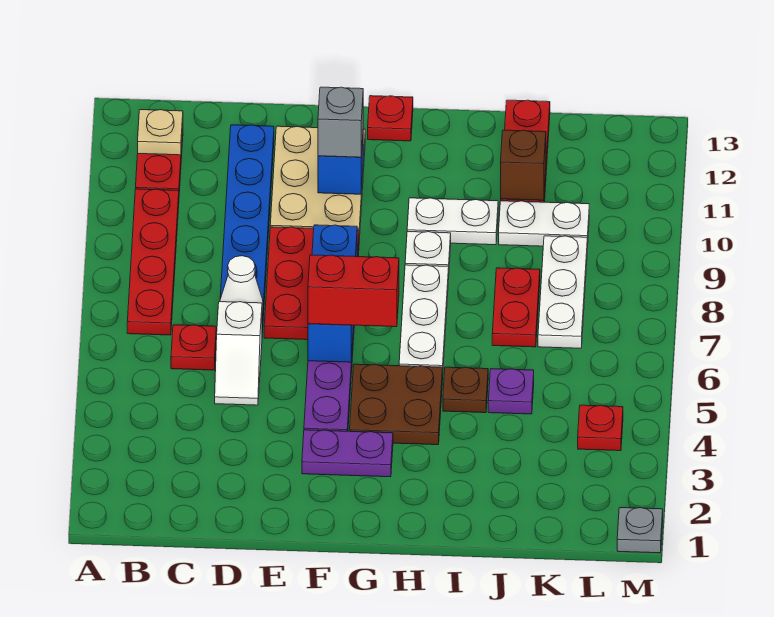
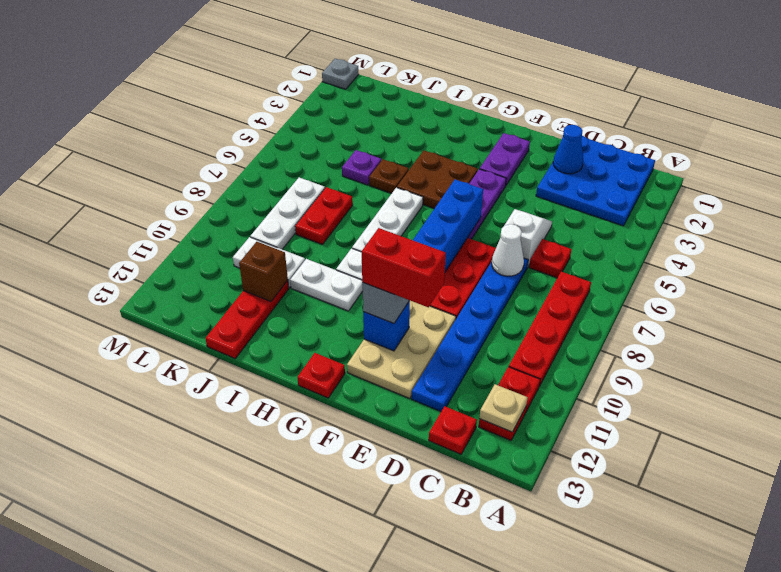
none -> blue plate B1:D3 level 1
none -> blue cone D2 level 2
purple plate F3:G3 level 1 -> purple plate F2:F3 level 1
red brick F6:G6 level 3 -> red brick E11:F11 level 4
red plate L4 level 1 -> red plate C13 level 1

